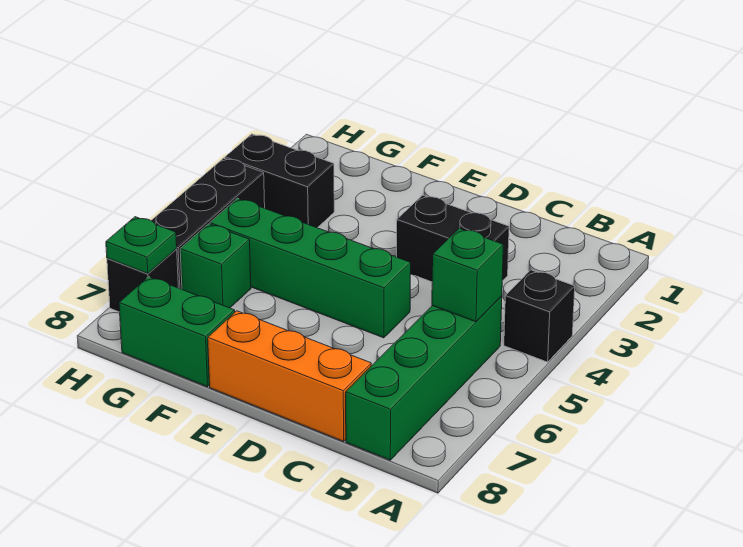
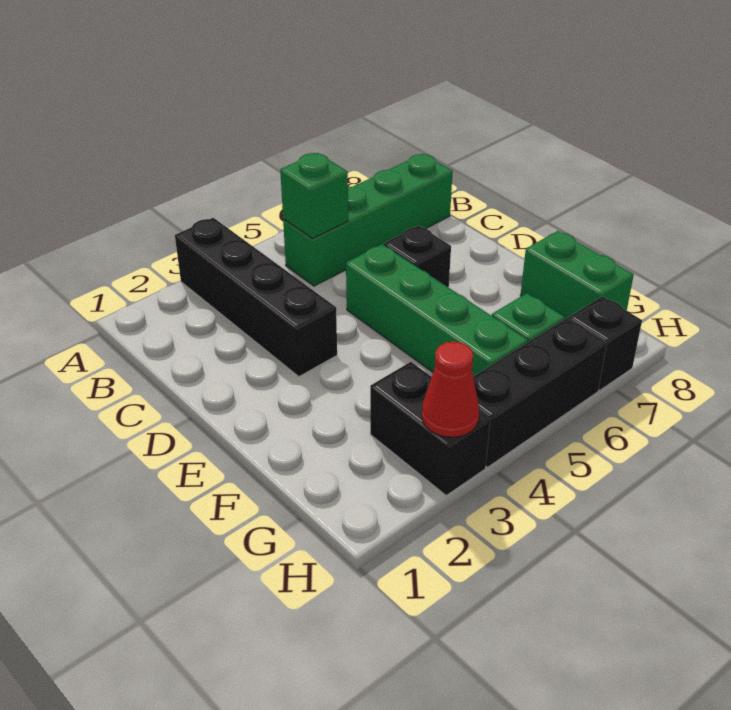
black brick A4 level 1 -> black brick D6 level 1
black brick C3:D3 level 1 -> black brick A3:D3 level 1
orange brick C8:E8 level 1 -> none
none -> red cone H3 level 2
green plate H7 level 2 -> none

